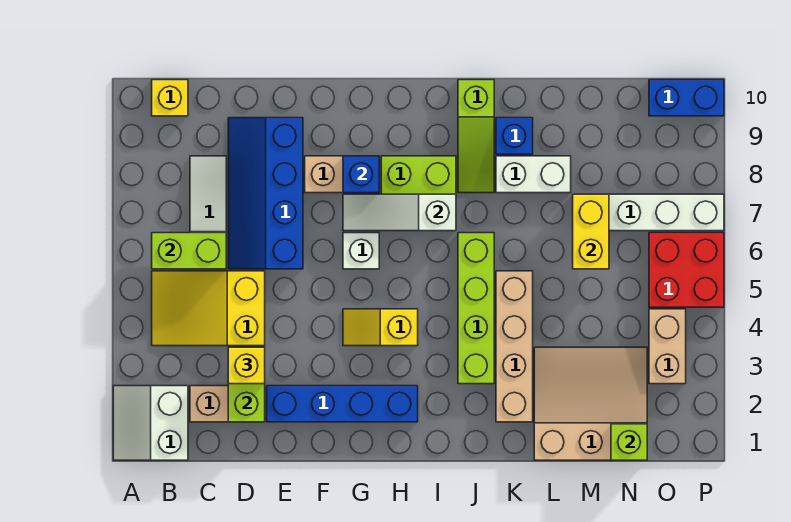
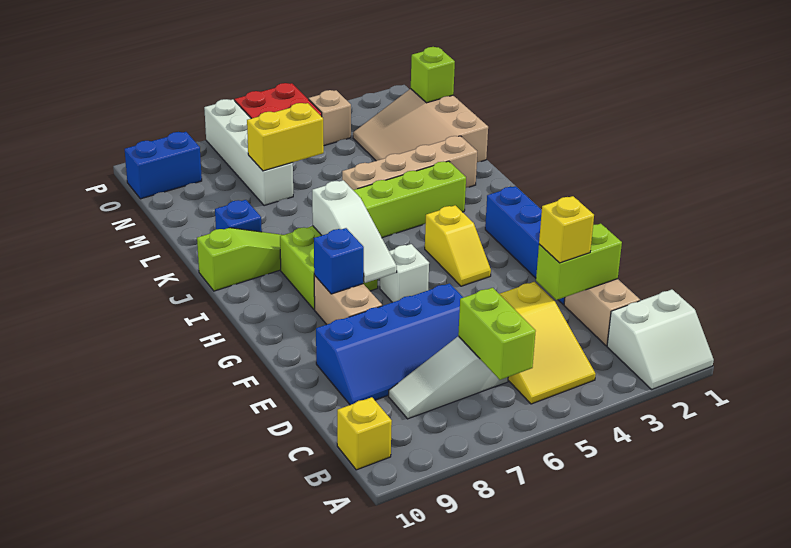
white brick K8:L8 level 1 -> none
tan brick O3:O4 level 1 -> tan brick O4 level 1
blue brick O10:P10 level 1 -> blue brick O9:O10 level 1

